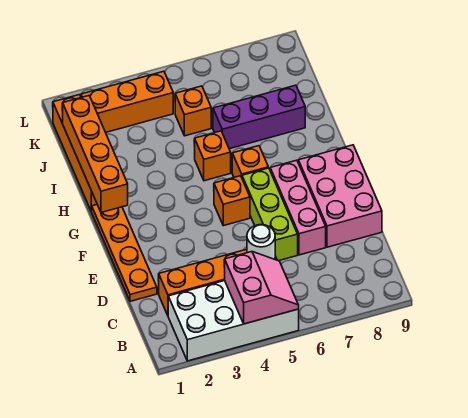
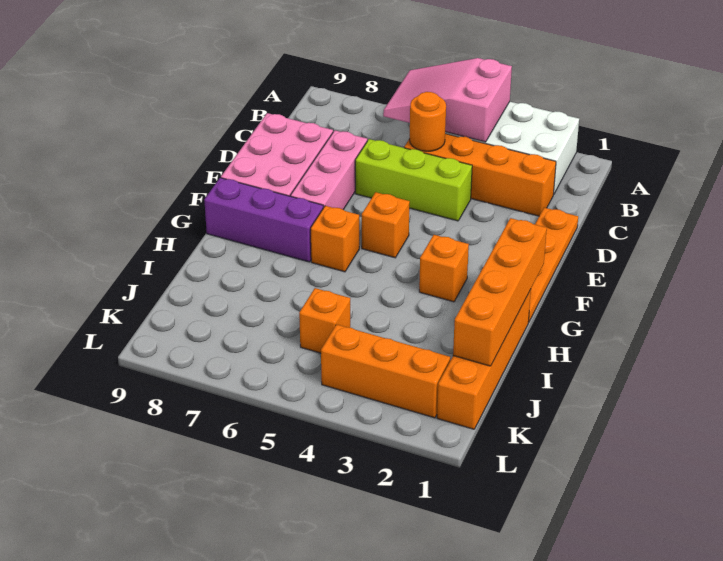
pink slope A4:B5 level 2 top 4 -> pink slope A4:B6 level 2 top 4
white round brick C5 level 2 -> orange round brick C5 level 2
lime brick D6:F6 level 1 -> lime brick D4:D6 level 1
orange brick H5 level 1 -> orange brick G3 level 1
purple brick I6:I8 level 1 -> purple brick G7:G9 level 1

